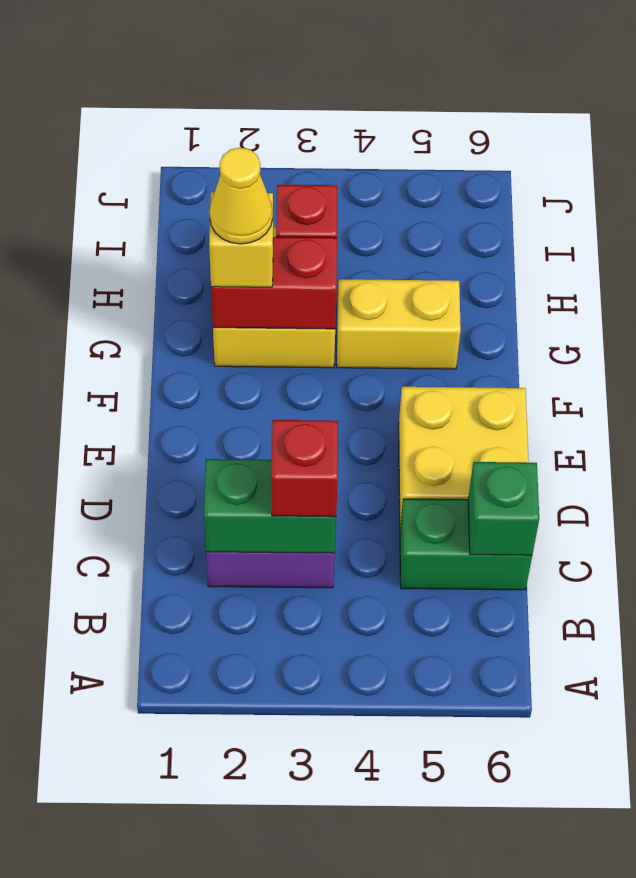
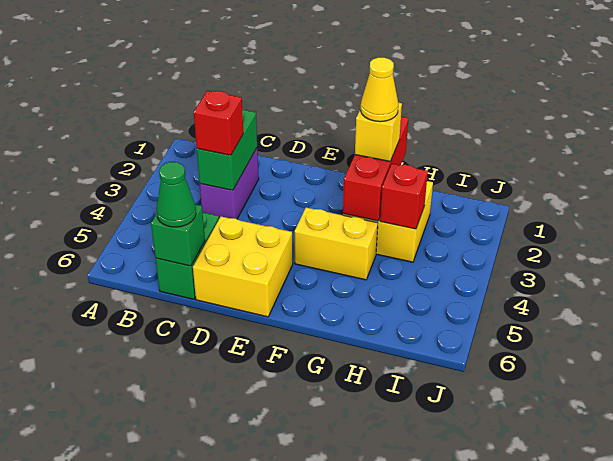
none -> green cone C6 level 3
red brick G2:G3 level 2 -> red brick G1:G3 level 2
yellow brick G4:G5 level 1 -> yellow brick F4:G4 level 1

